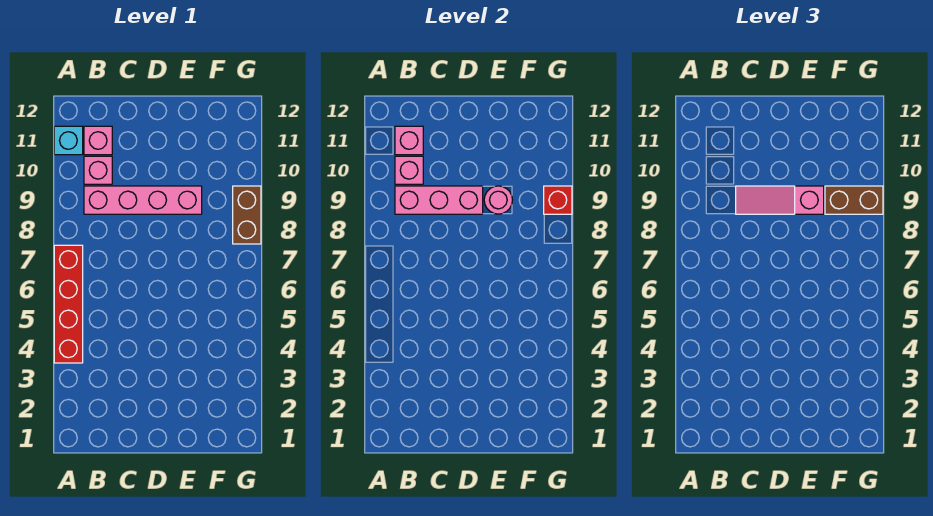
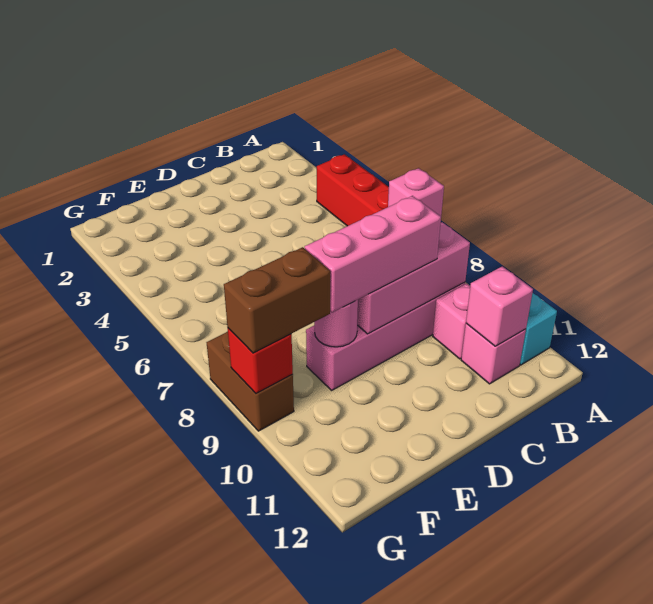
pink brick B10 level 2 -> pink brick A7 level 2
pink slope C9:E9 level 3 top E -> pink brick C9:E9 level 3

